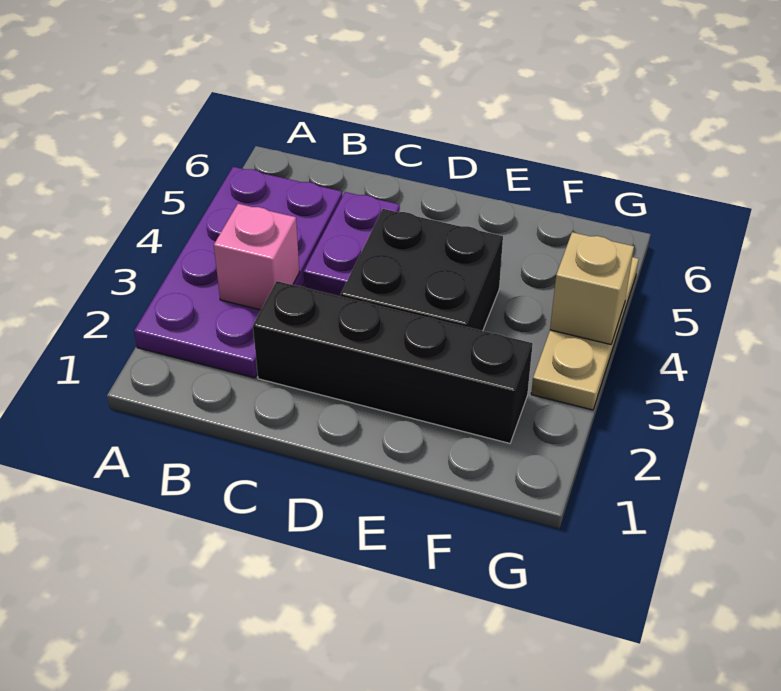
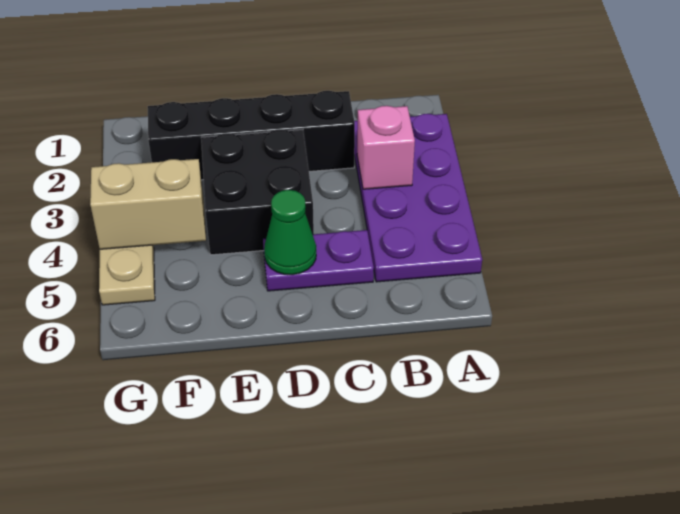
purple plate C4:C5 level 1 -> purple plate C5:D5 level 1
none -> green cone D5 level 2
tan brick G4 level 2 -> tan brick F4:G4 level 2

